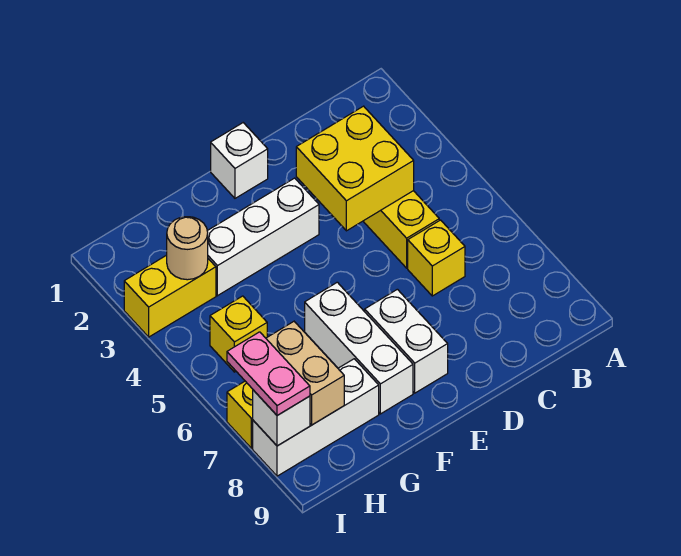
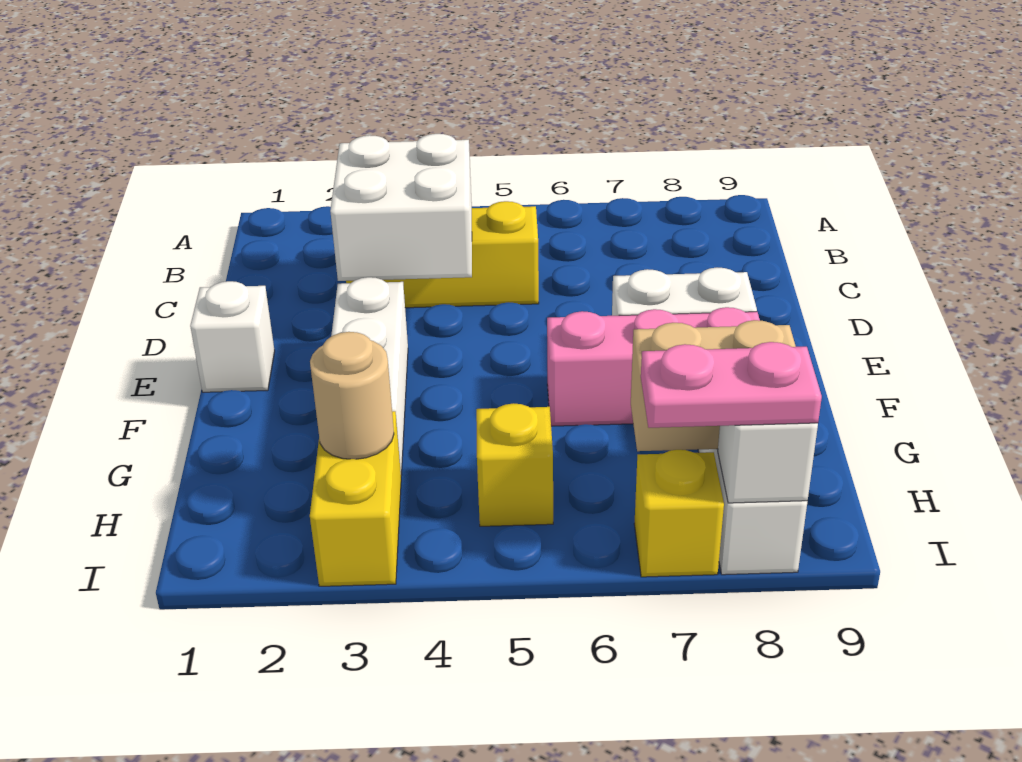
yellow brick C3:D4 level 2 -> white brick C3:D4 level 2
yellow brick C6 level 1 -> none
white brick F6:F8 level 1 -> pink brick F6:F8 level 1

